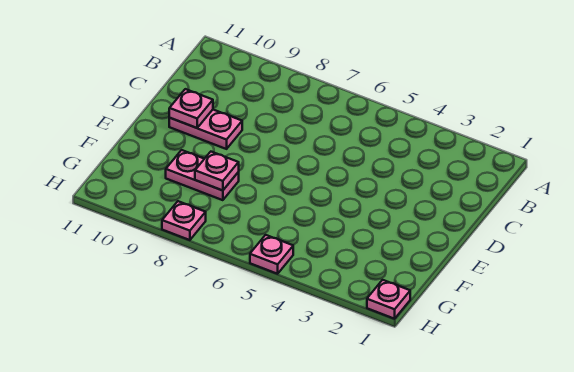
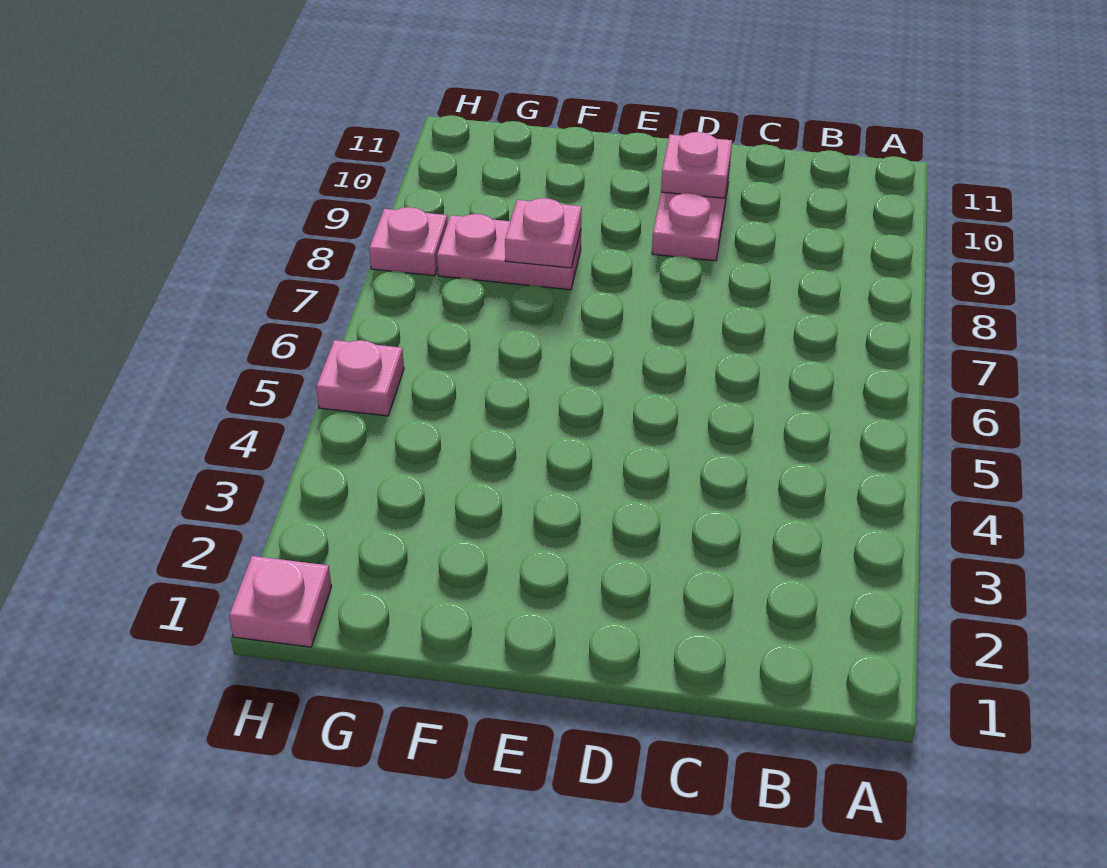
pink plate F8:F9 level 1 -> pink plate F8:G8 level 1

